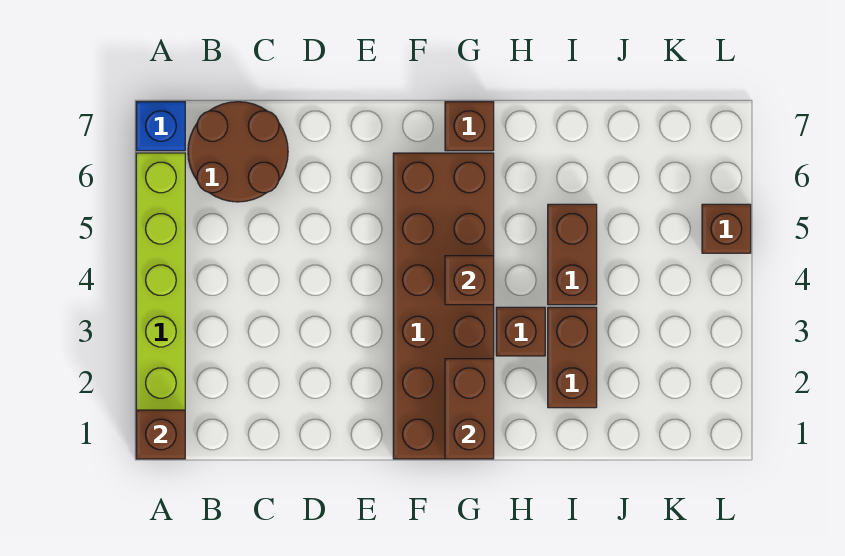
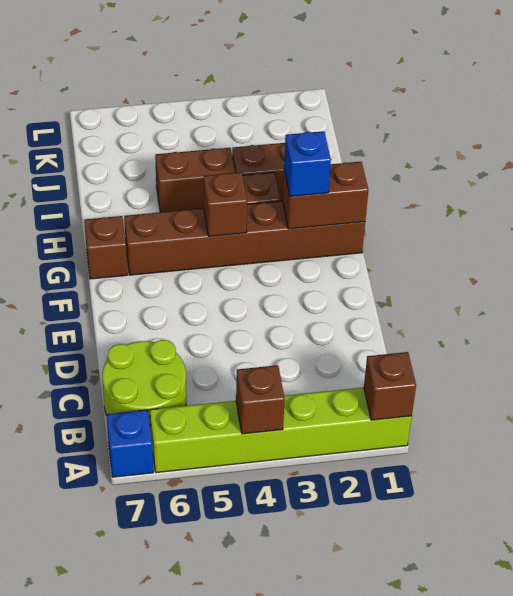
brown round brick B6:C7 level 1 -> lime round brick B6:C7 level 1
brown brick F1:G6 level 1 -> brown brick G1:G6 level 1
none -> blue brick G2 level 3
brown brick L5 level 1 -> brown brick A4 level 2

